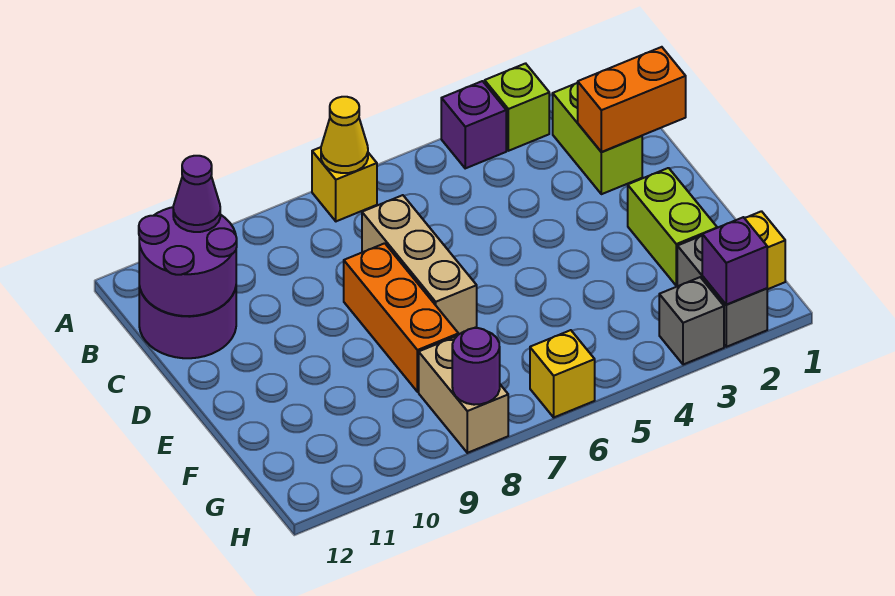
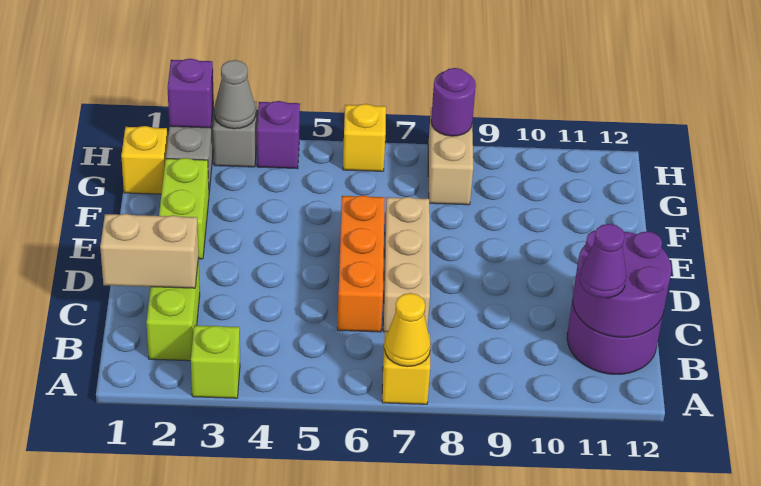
purple brick A4 level 1 -> purple brick H4 level 1
orange brick C1:C2 level 2 -> tan brick C1:C2 level 2
orange brick D8:F8 level 1 -> orange brick C6:E6 level 1
none -> grey cone H3 level 2

